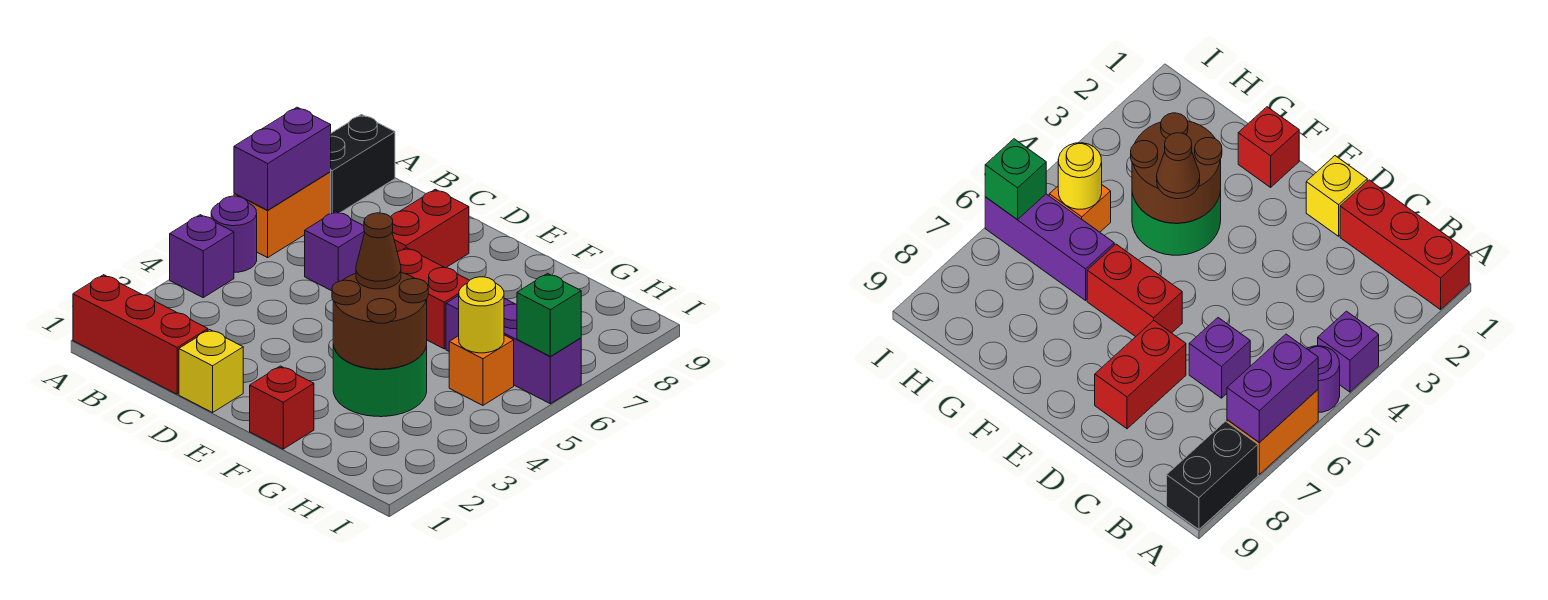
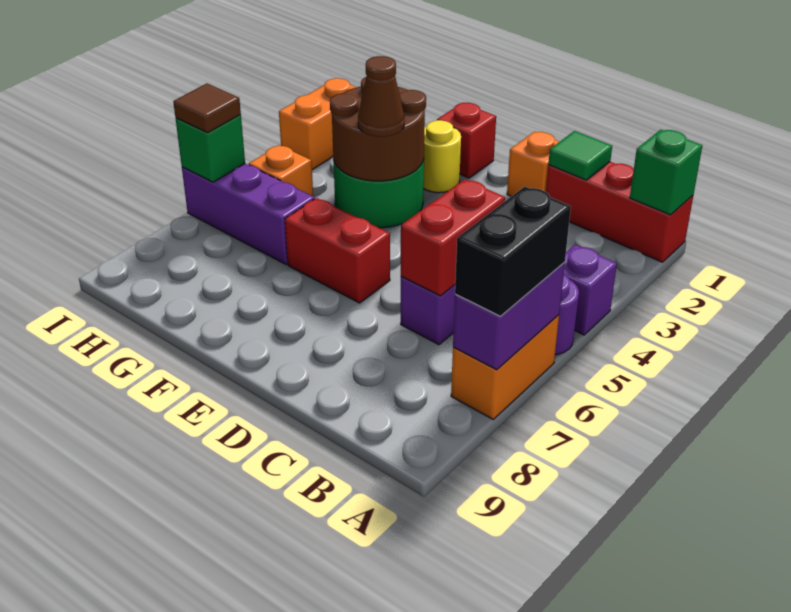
none -> green brick A1 level 2
black brick A8:A9 level 1 -> black brick A6:A7 level 3
none -> green tile C1 level 2
yellow brick D1 level 1 -> orange brick D1 level 1
red brick D7:D8 level 1 -> red brick C5:C6 level 2
yellow round brick H5 level 2 -> yellow round brick F2 level 1
none -> orange brick I2:I3 level 1
none -> brown tile I6 level 3

